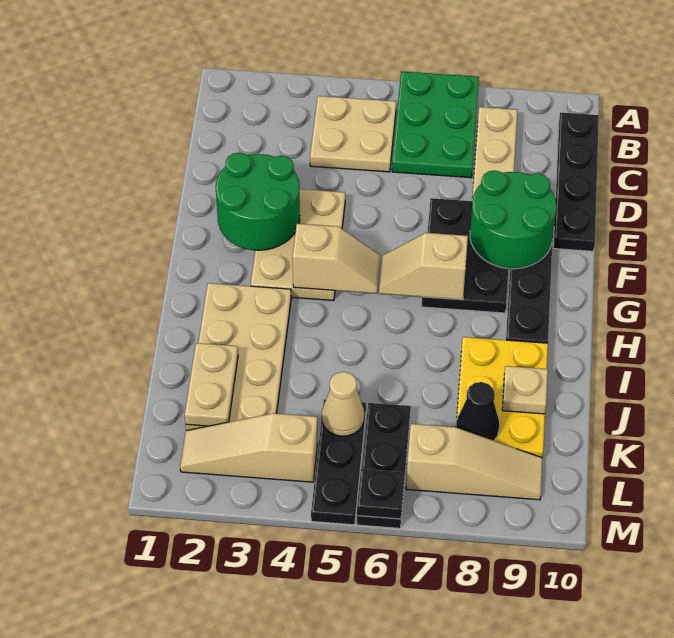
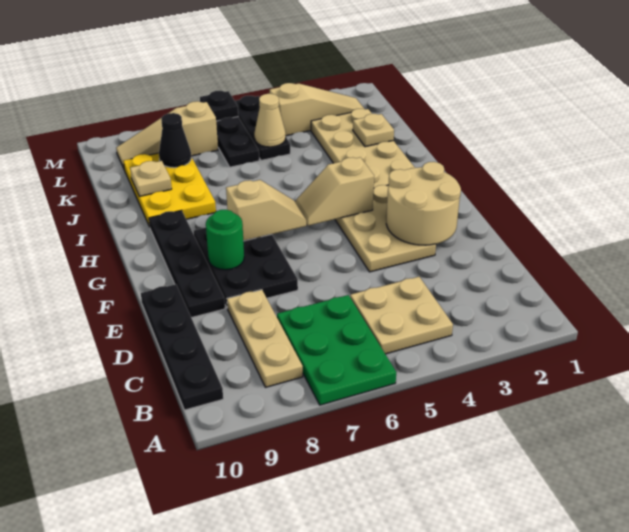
green round brick E2:F3 level 2 -> tan round brick E2:F3 level 2
green round brick E8:F9 level 2 -> green round brick F8 level 2
tan plate J2:K2 level 2 -> tan plate J2 level 2

